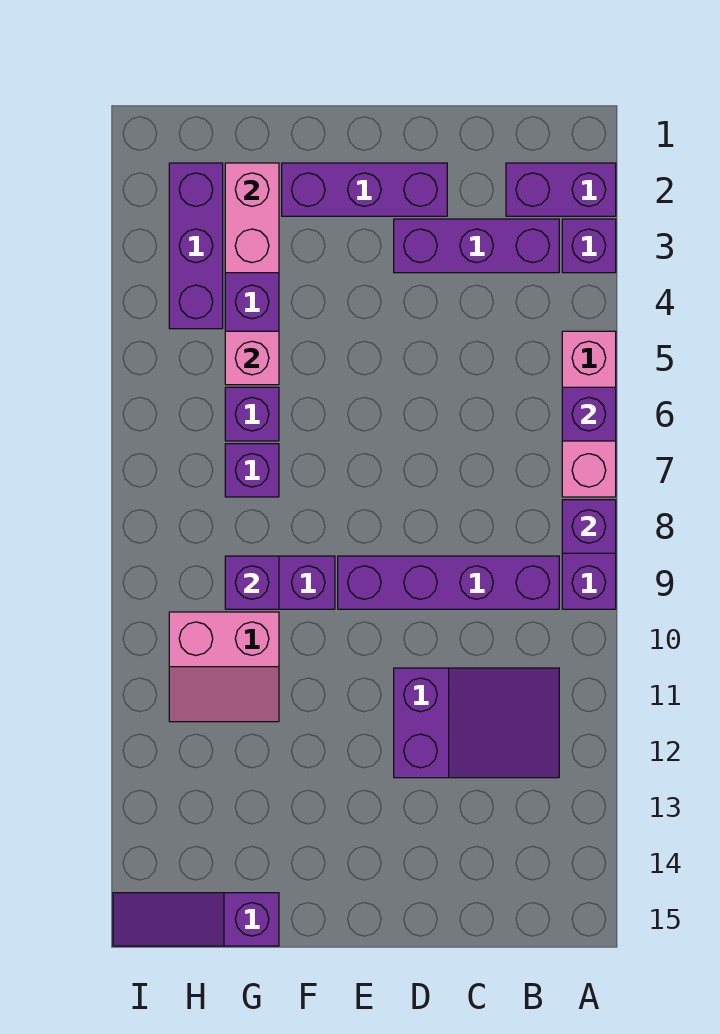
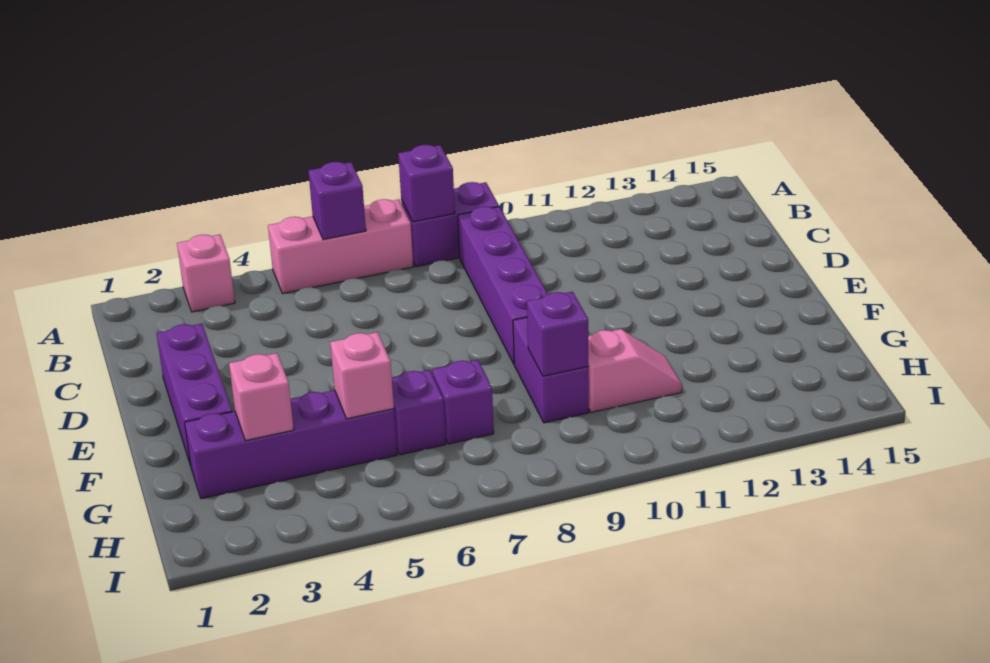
purple brick A2:B2 level 1 -> none
purple brick A3 level 1 -> pink brick A3 level 1
purple brick B3:D3 level 1 -> none
purple slope B11:D12 level 1 top D -> none
pink brick G2:G3 level 2 -> pink brick G3 level 2
pink slope G10:H11 level 1 top 10 -> pink slope G10:G11 level 1 top 10
purple slope G15:I15 level 1 top G -> none
purple brick H2:H4 level 1 -> none

